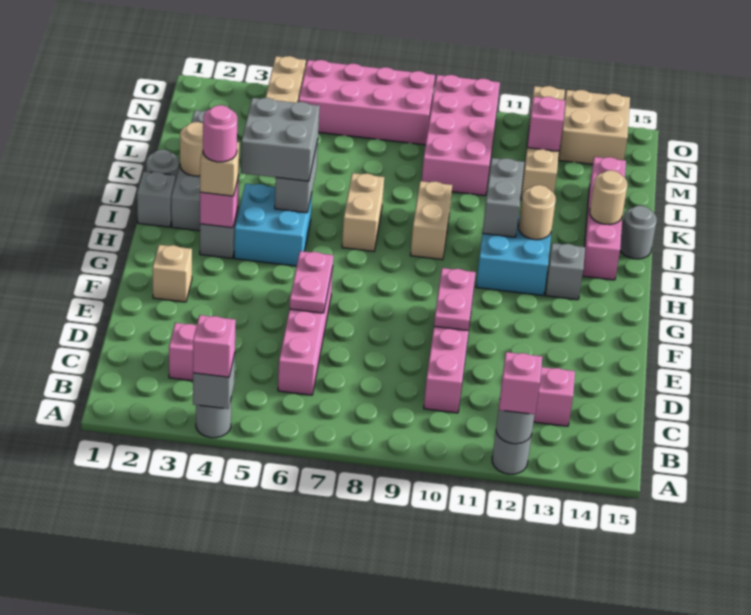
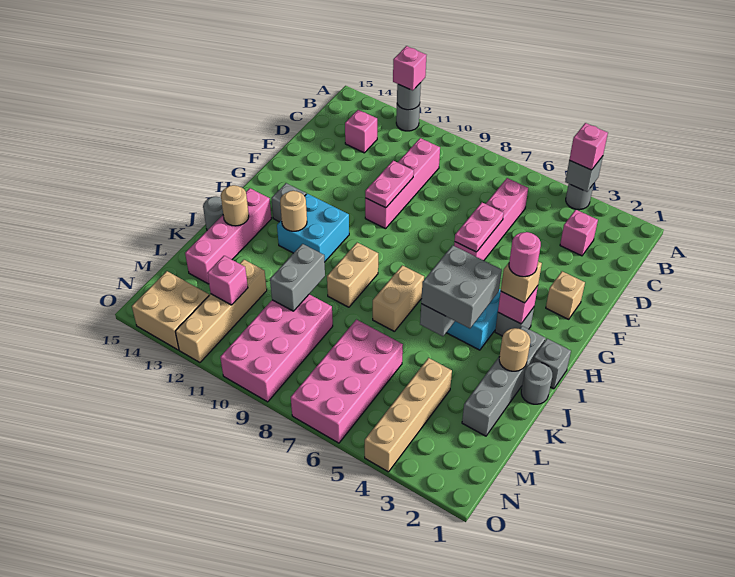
grey brick I11:J11 level 2 -> grey brick K10:L10 level 2
pink brick N5:O8 level 1 -> pink brick L6:O7 level 1

